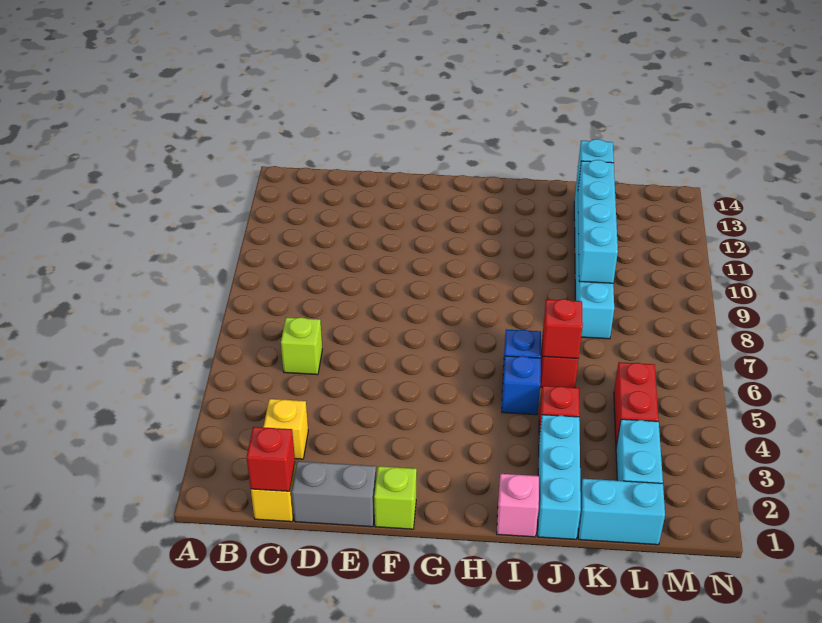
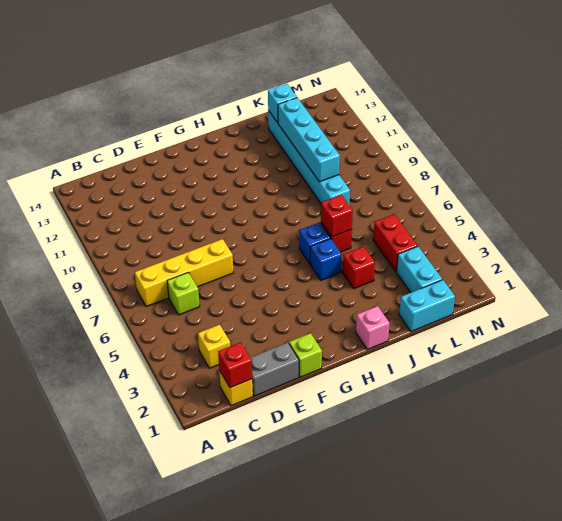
none -> yellow brick B7:E7 level 1
cyan brick J1:J3 level 1 -> none

